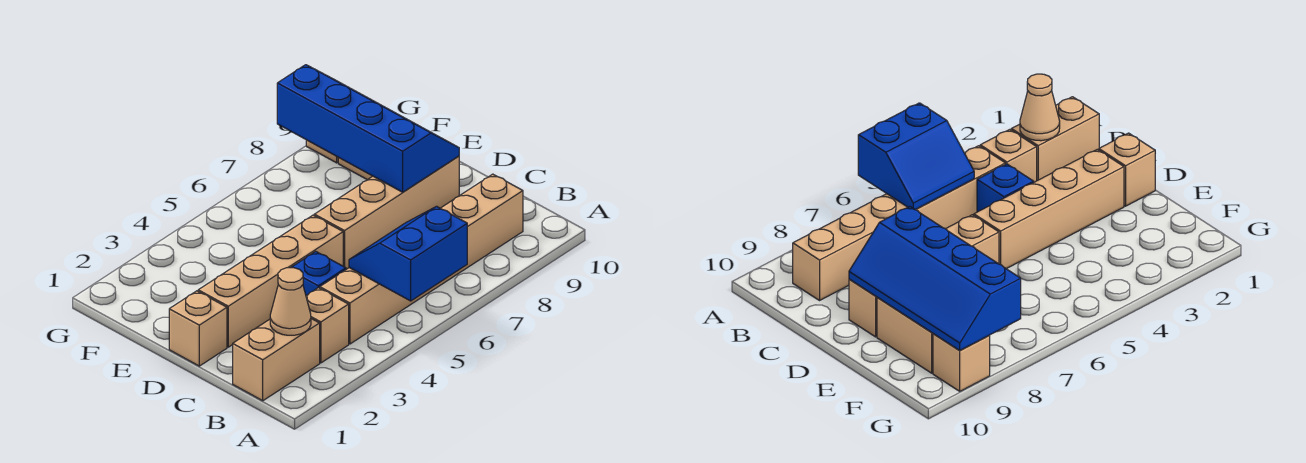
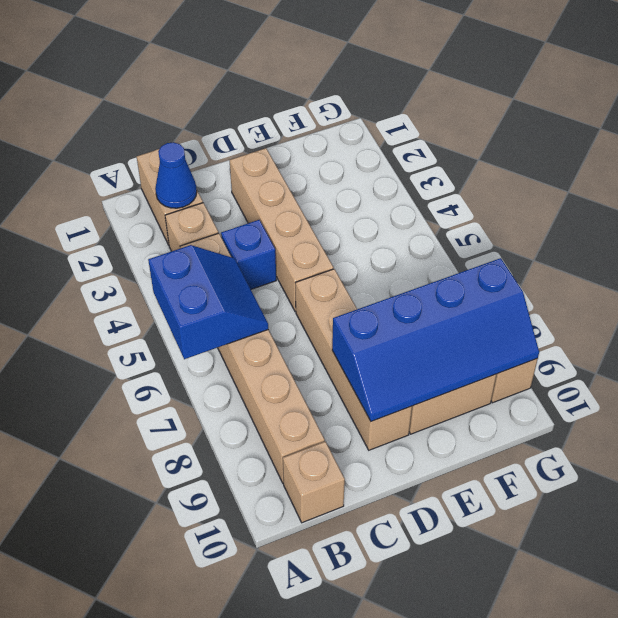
tan cone B2 level 2 -> blue cone B2 level 2
tan brick D1 level 1 -> tan brick B10 level 1

